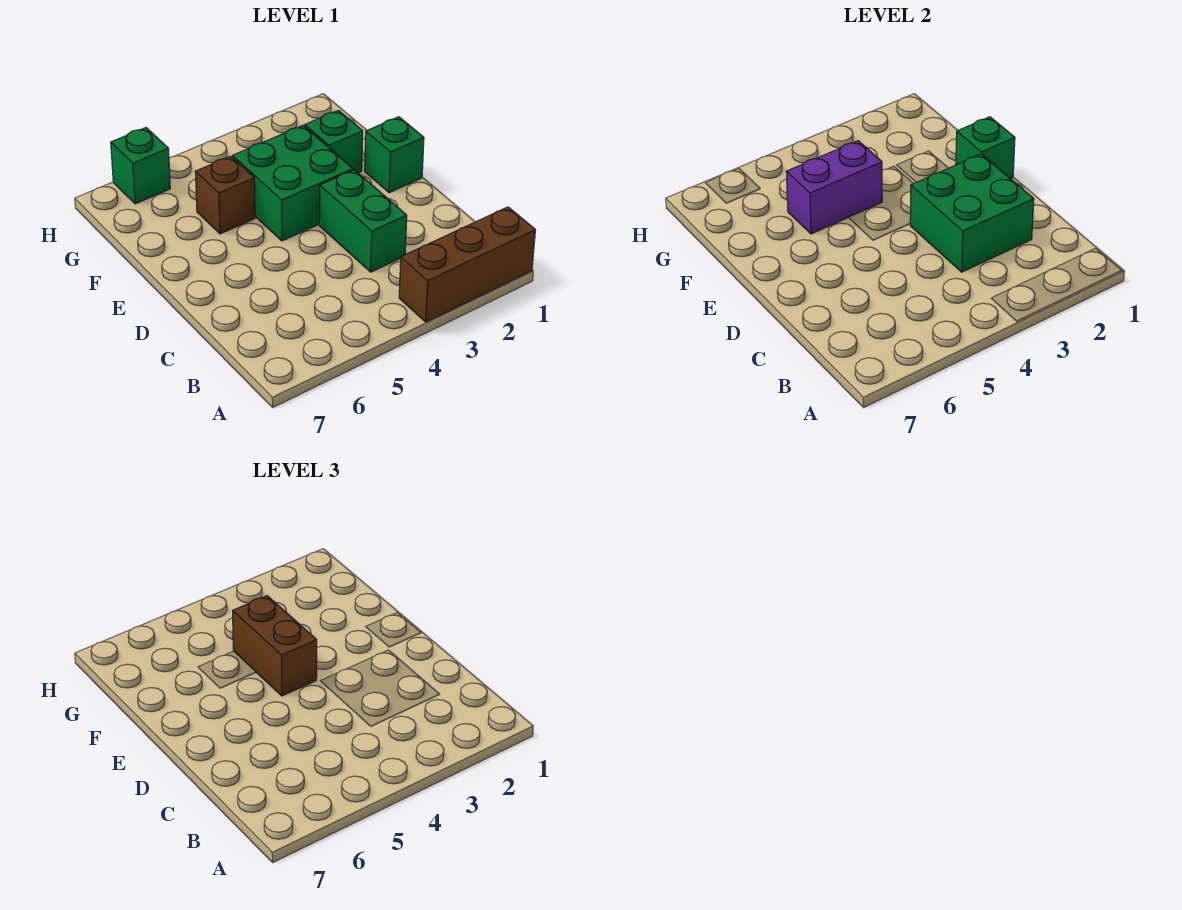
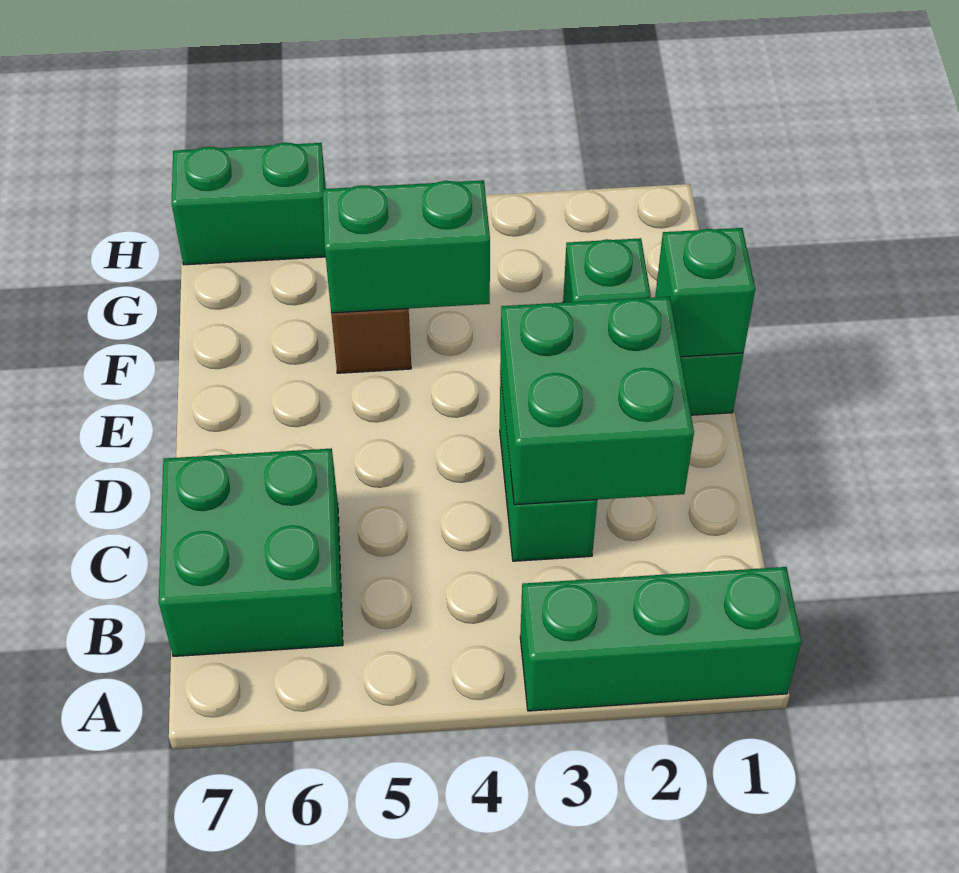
brown brick A1:A3 level 1 -> green brick A1:A3 level 1
green brick E3:F4 level 1 -> green brick B6:C7 level 1
brown brick E4:F4 level 3 -> none
purple brick F4:F5 level 2 -> green brick F4:F5 level 2
green brick H6 level 1 -> green brick H6:H7 level 1

